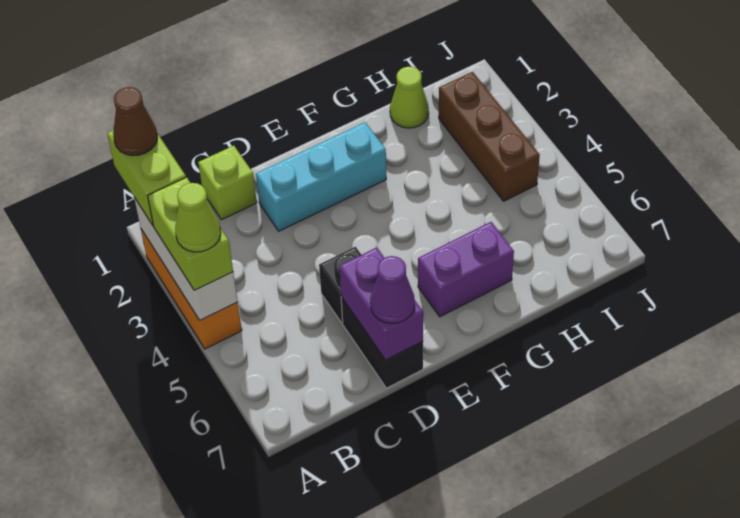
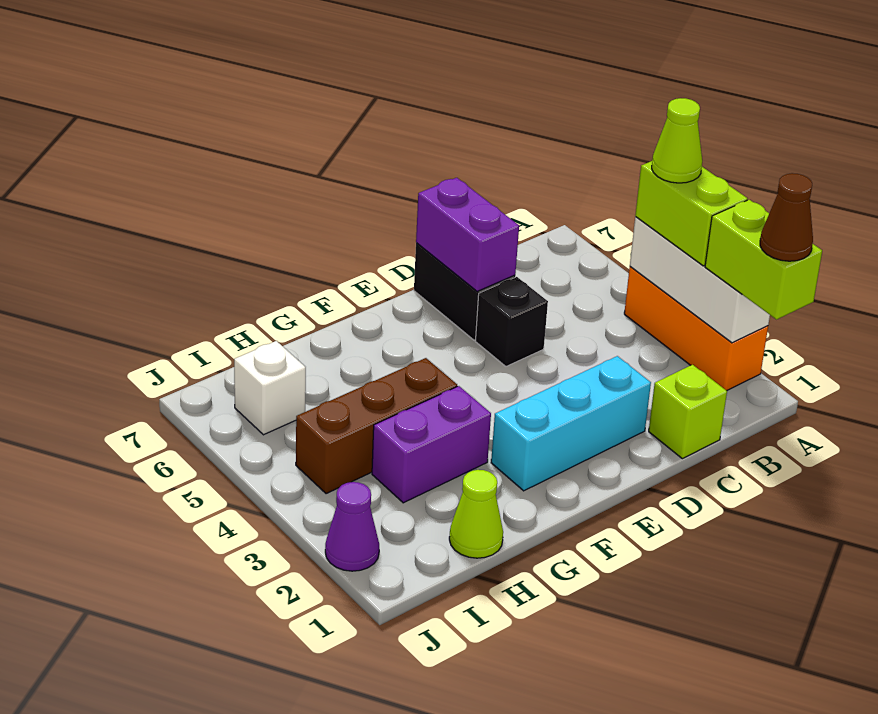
purple cone D7 level 3 -> purple cone J2 level 1
purple brick F6:G6 level 1 -> purple brick G3:H3 level 1
brown brick I2:I4 level 1 -> brown brick G4:I4 level 1
none -> white brick I6 level 1

